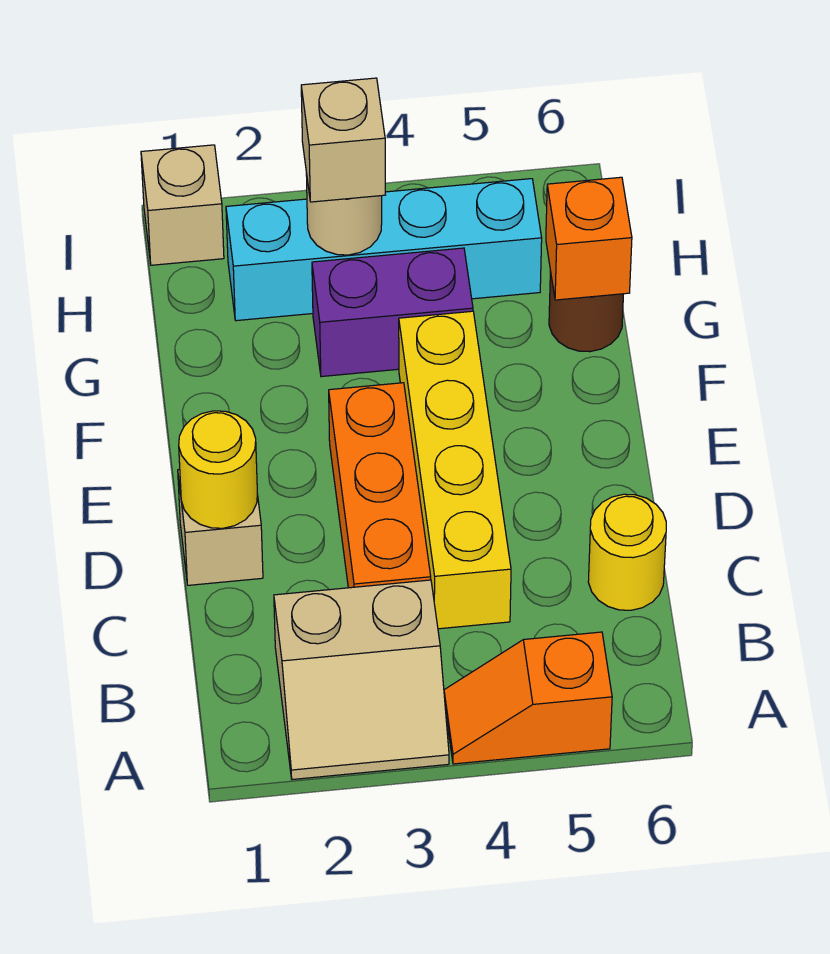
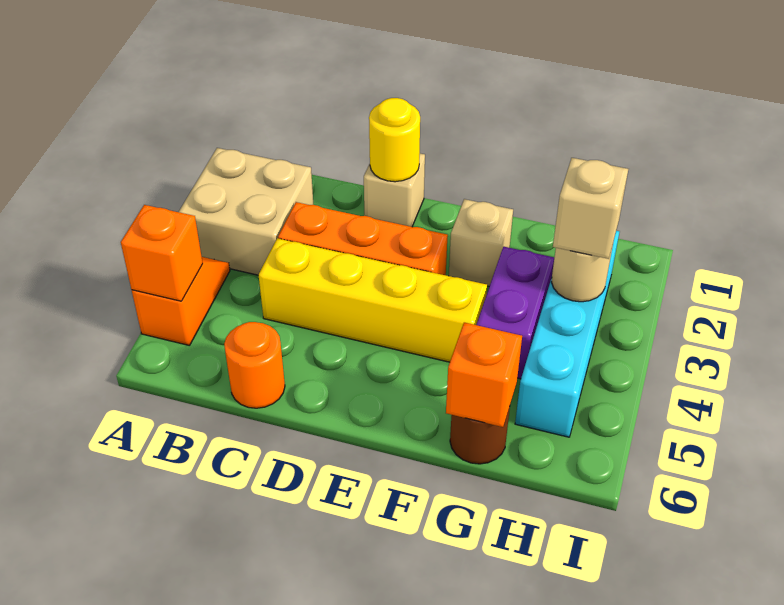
tan slope A2:B3 level 1 top B -> tan brick A2:B3 level 1
none -> orange brick A5 level 2
yellow round brick C6 level 1 -> orange round brick C6 level 1
tan brick I1 level 1 -> tan brick F2 level 1

